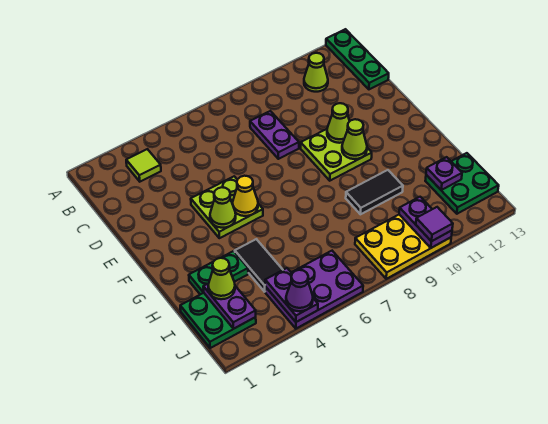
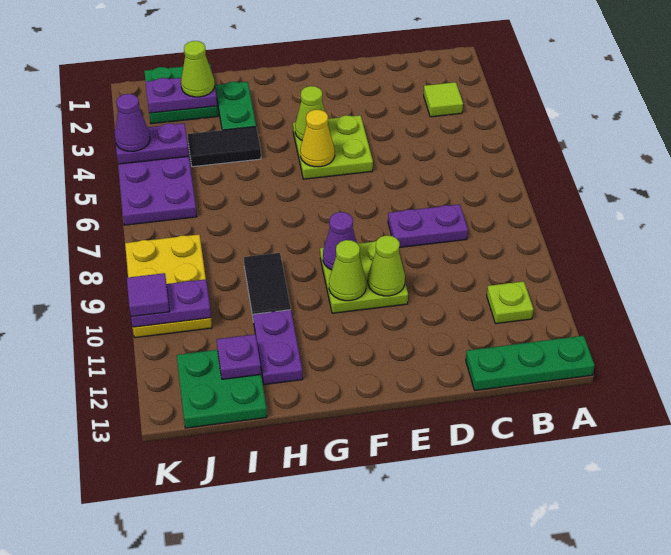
lime cone B11 level 1 -> lime plate B11 level 1
none -> purple cone F9 level 2
none -> purple plate H11:H12 level 1

